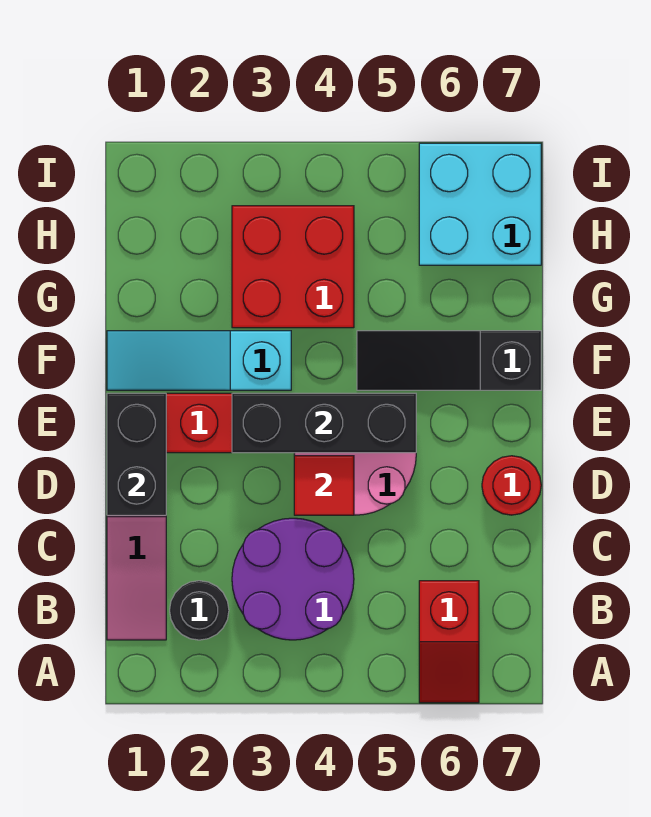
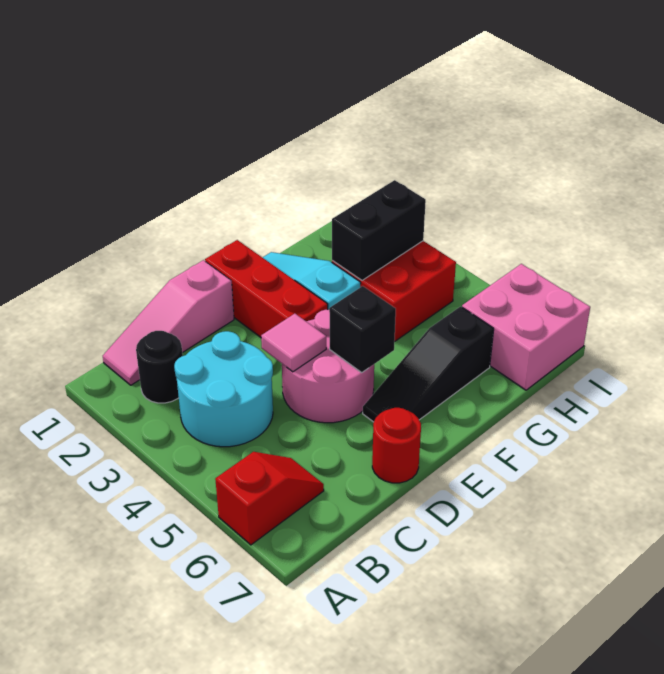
red slope A6:B6 level 1 top B -> red slope A6:B6 level 1 top A
purple round brick B3:C4 level 1 -> cyan round brick B3:C4 level 1
black brick D1:E1 level 2 -> black brick G3:H3 level 2
red tile D4 level 2 -> pink tile D4 level 2
black brick E3:E5 level 2 -> black brick E5 level 2
black slope F5:F7 level 1 top 7 -> black slope E6:G6 level 1 top G
cyan brick H6:I7 level 1 -> pink brick H6:I7 level 1

